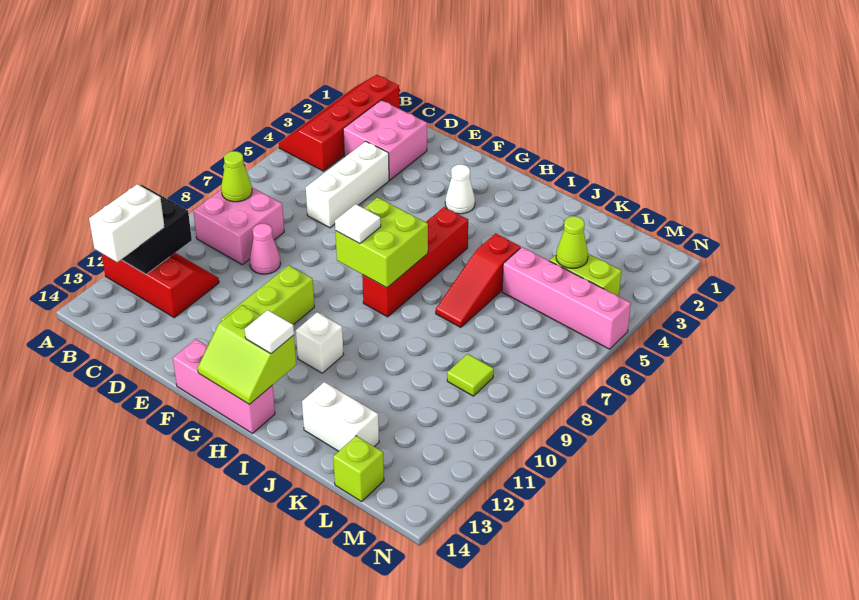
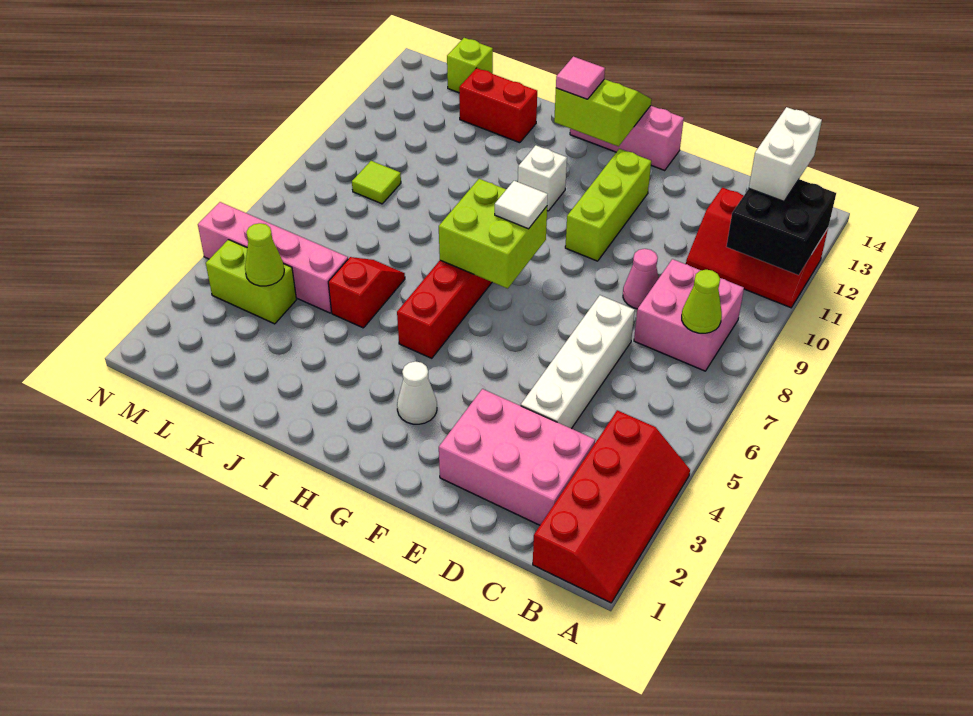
pink brick C2:D3 level 1 -> pink brick C2:E3 level 1
white brick D4:D6 level 1 -> white brick D4:D7 level 1
white tile H13 level 3 -> pink tile H13 level 3
red slope J5:J7 level 1 top 5 -> red slope J5:J6 level 1 top 5
white brick J13:K13 level 1 -> red brick J13:K13 level 1

